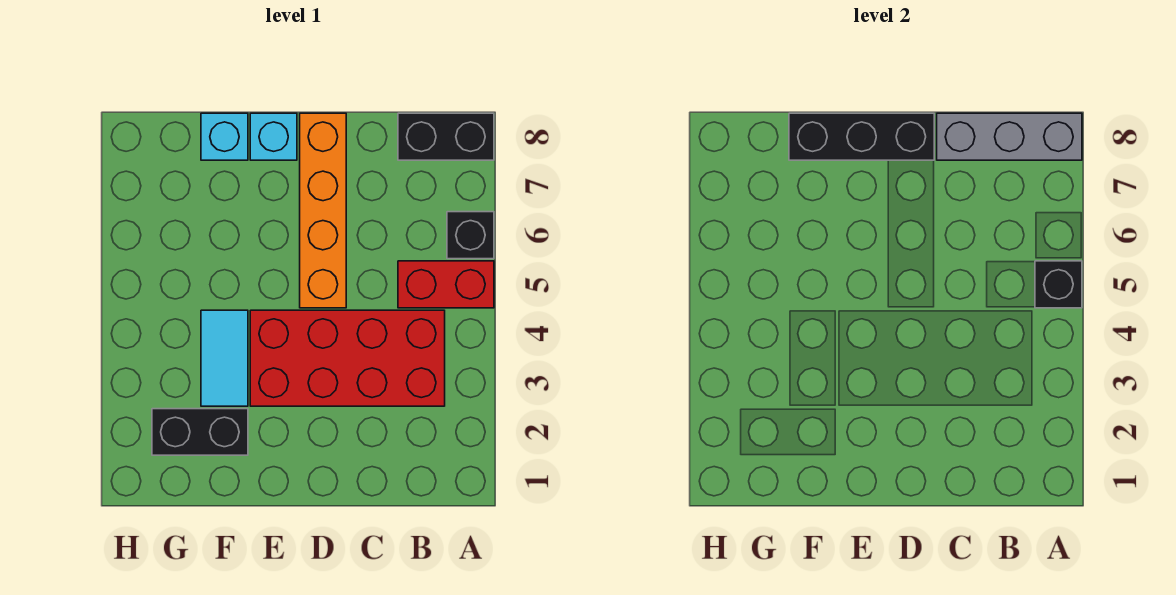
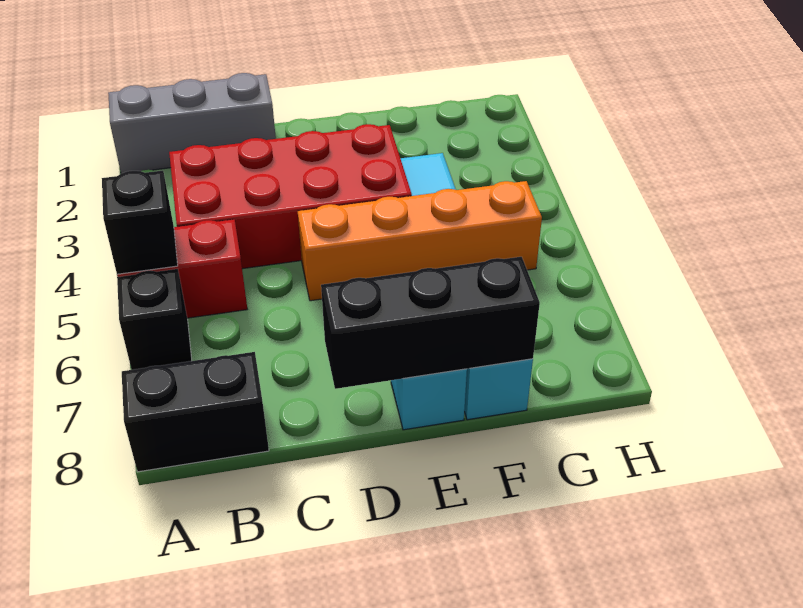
grey brick A8:C8 level 2 -> grey brick A1:C1 level 1
orange brick D5:D8 level 1 -> orange brick D5:G5 level 1
black brick F2:G2 level 1 -> none

